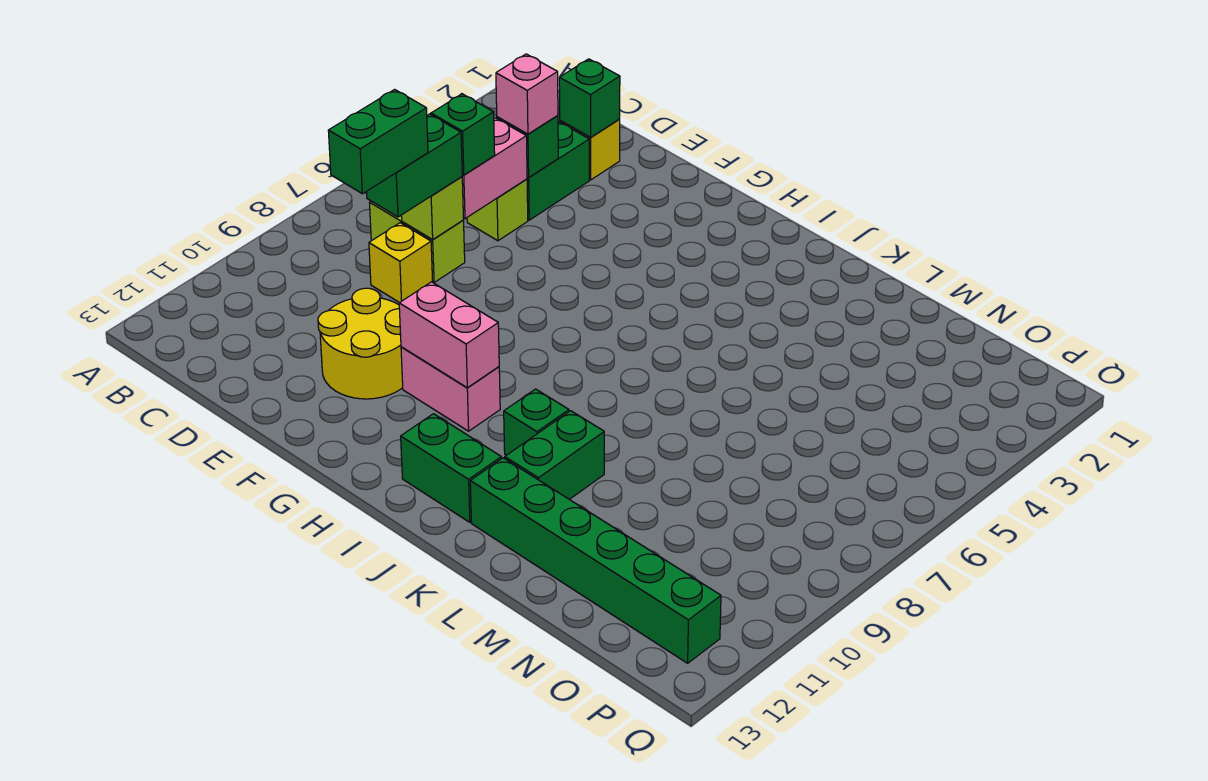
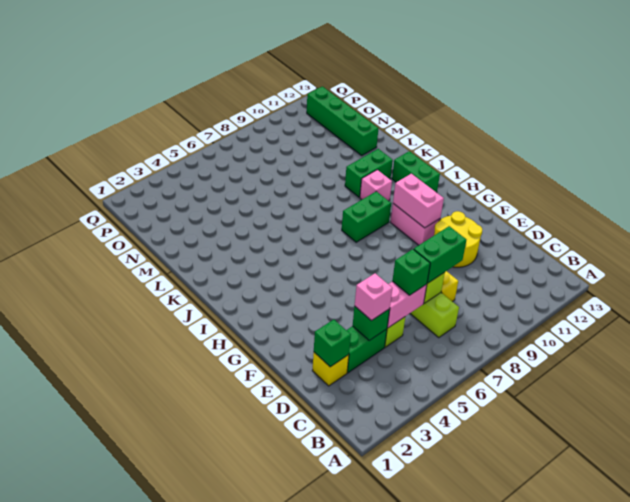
green brick D8:D9 level 4 -> green brick I8:I9 level 1
green brick J10 level 1 -> pink brick J10 level 1
green brick K12:P12 level 1 -> green brick M12:P12 level 1

